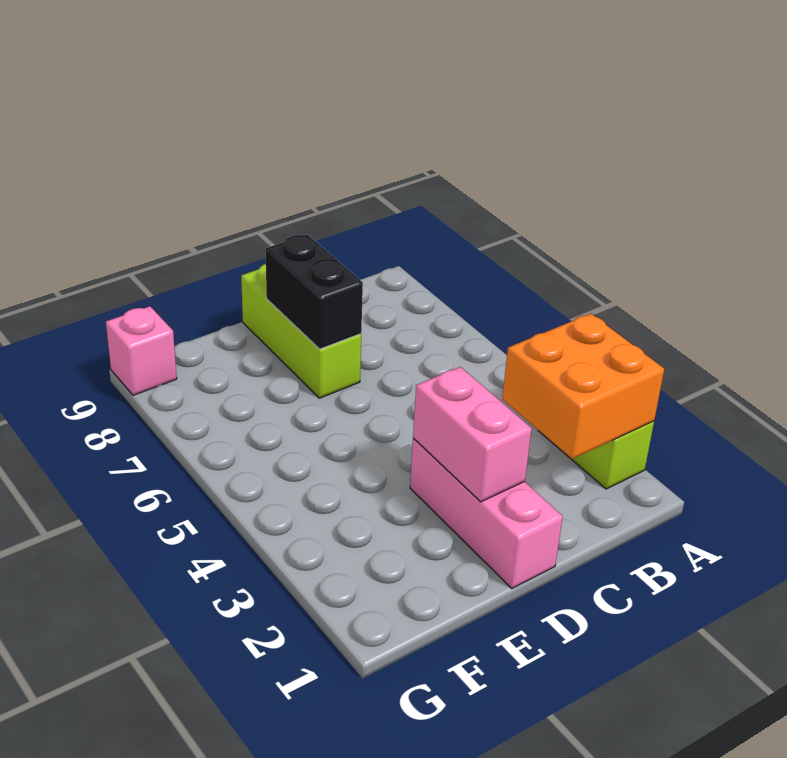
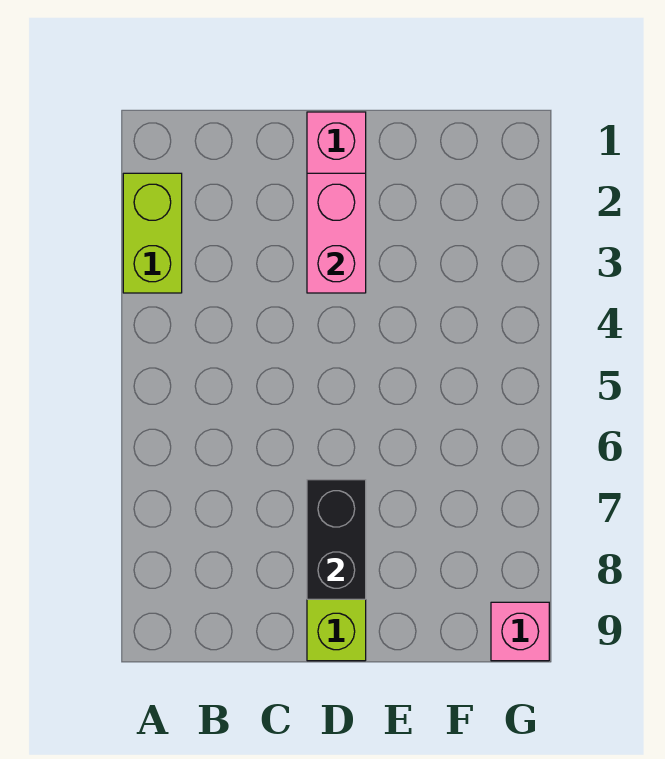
orange brick A2:B3 level 2 -> none

